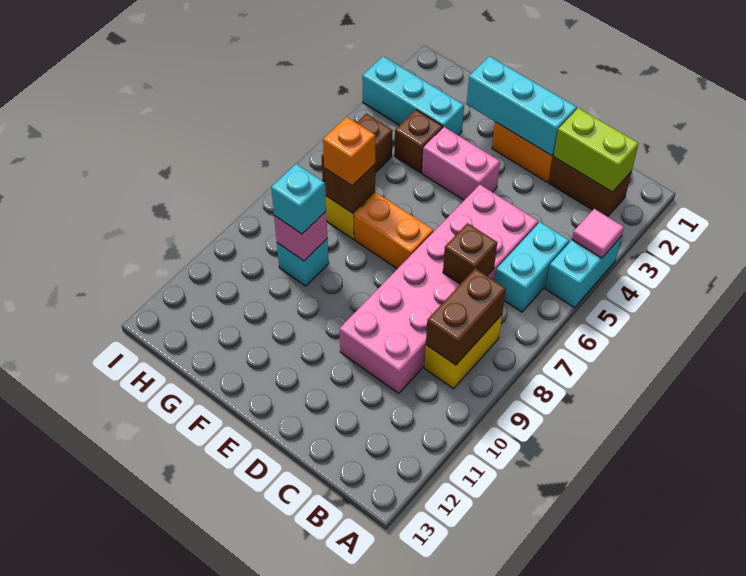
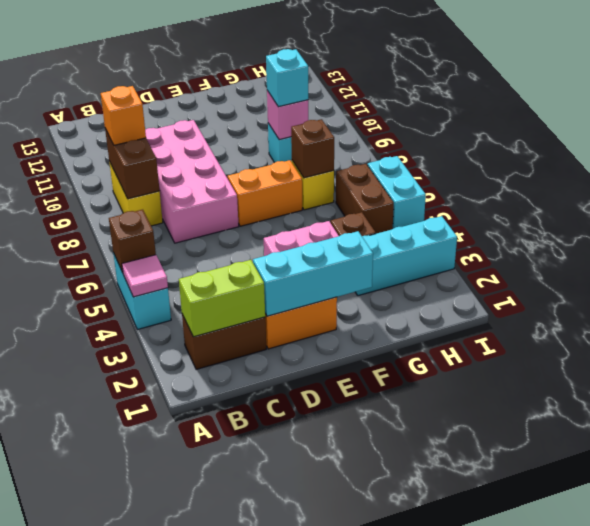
cyan brick B5:B6 level 1 -> cyan brick I5:I6 level 1
pink brick C5:D10 level 1 -> pink brick C7:D10 level 1
brown brick C7 level 2 -> brown brick A5 level 2
orange brick G7 level 3 -> orange brick B9 level 3

